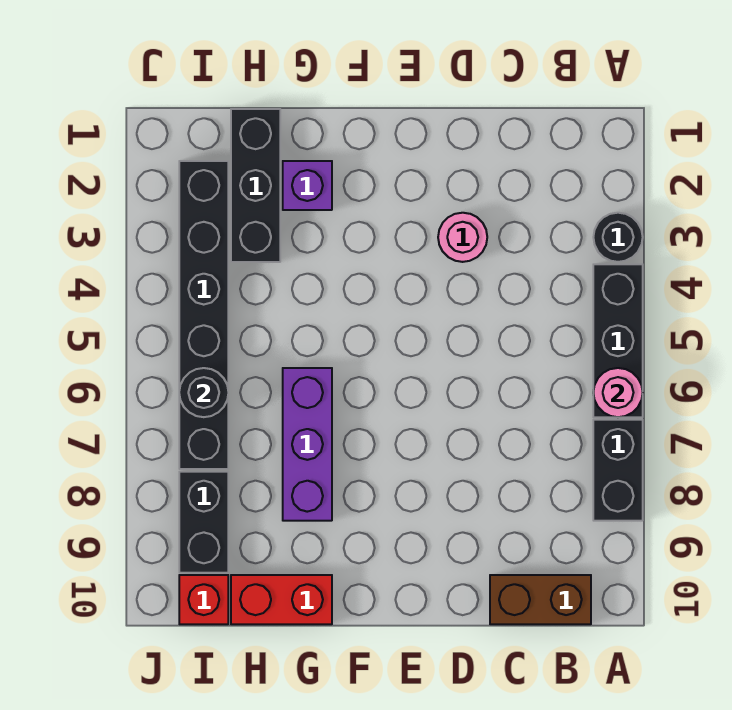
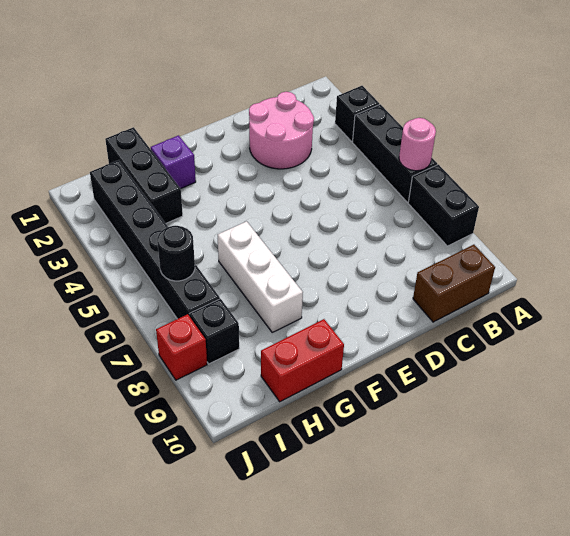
black round brick A3 level 1 -> black brick A3 level 1
pink round brick D3 level 1 -> pink round brick C2:D3 level 1
purple brick G6:G8 level 1 -> white brick G6:G8 level 1
black brick I8:I9 level 1 -> black brick I8 level 1
red brick I10 level 1 -> red brick J8 level 1

